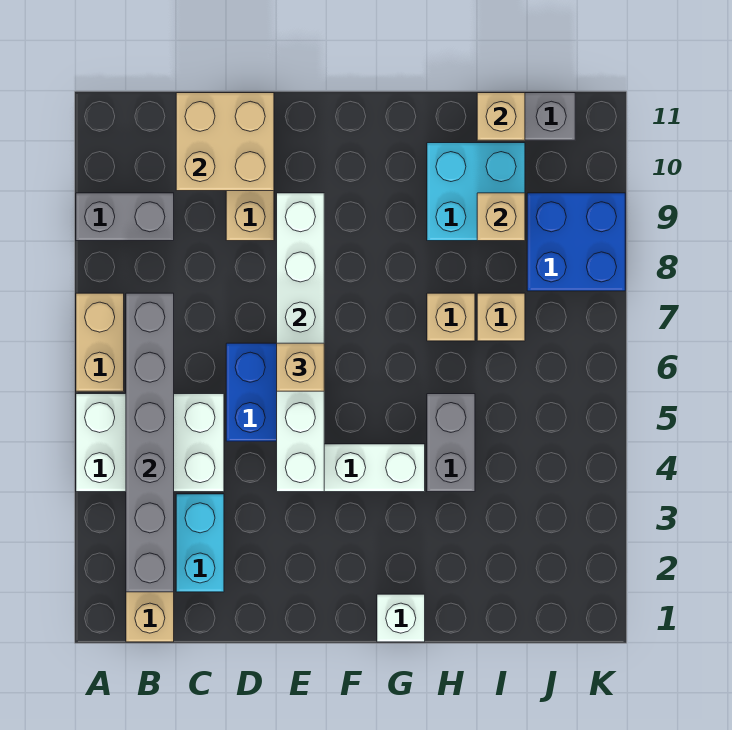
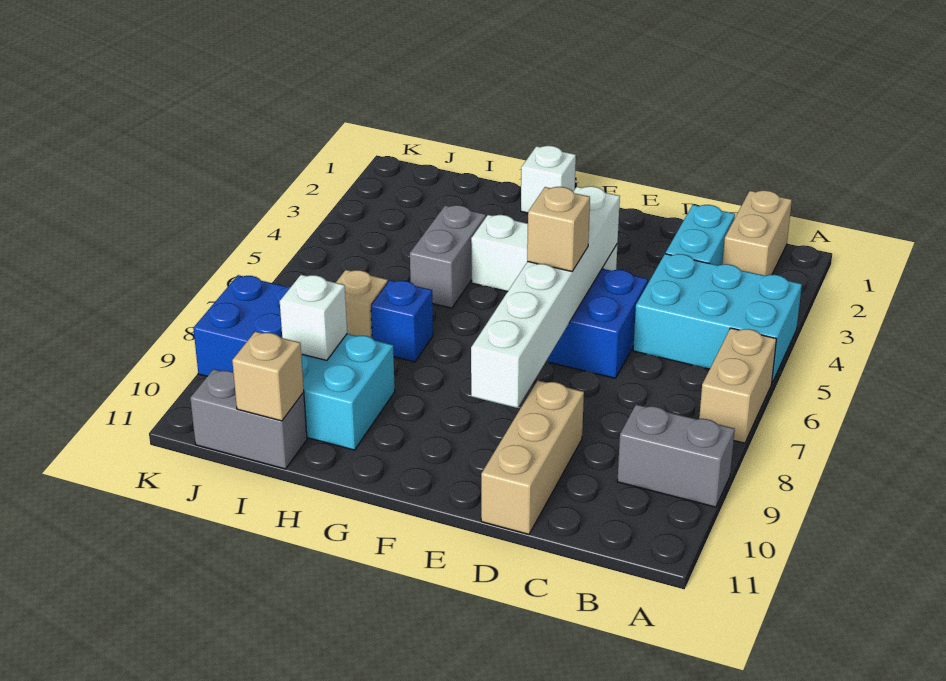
white brick A4:C5 level 1 -> cyan brick A4:C5 level 1
grey brick B2:B7 level 2 -> none
tan brick C10:D11 level 2 -> none
tan brick H7 level 1 -> blue brick H7 level 1
tan brick I9 level 2 -> white brick I9 level 2

